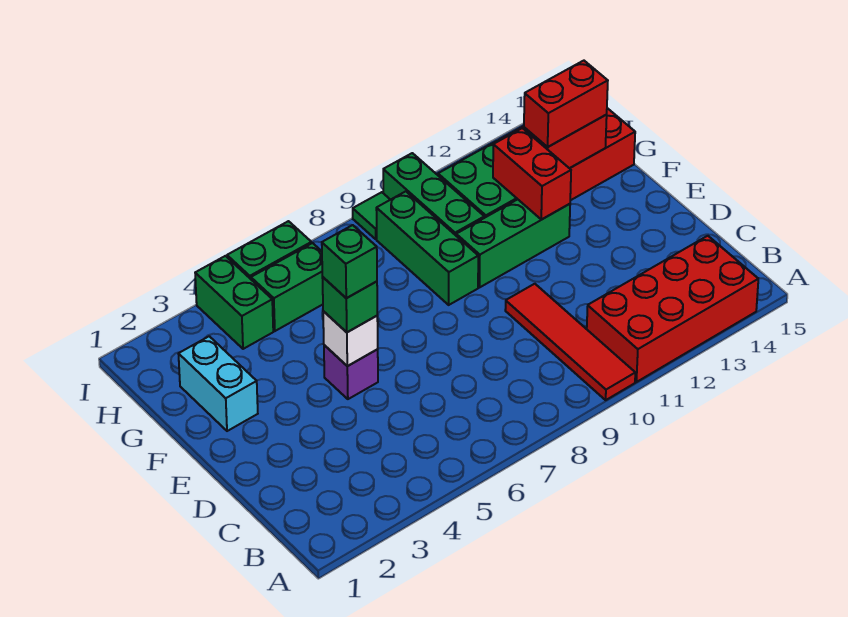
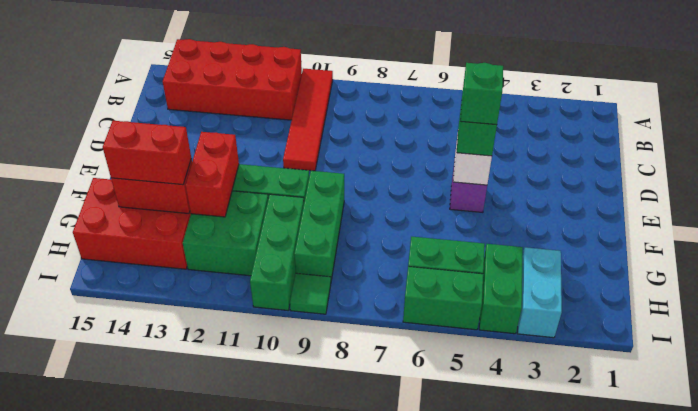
cyan brick F2:G2 level 1 -> cyan brick H3:I3 level 1

